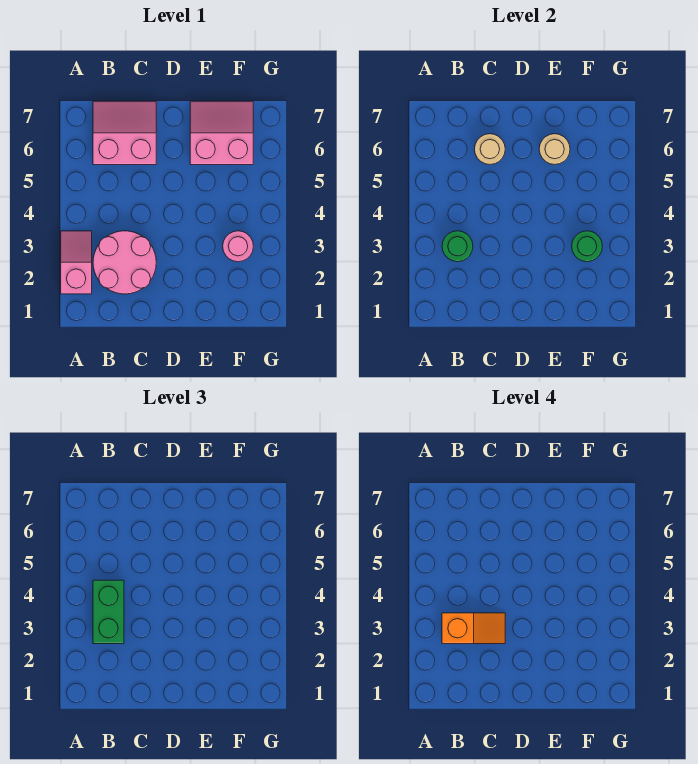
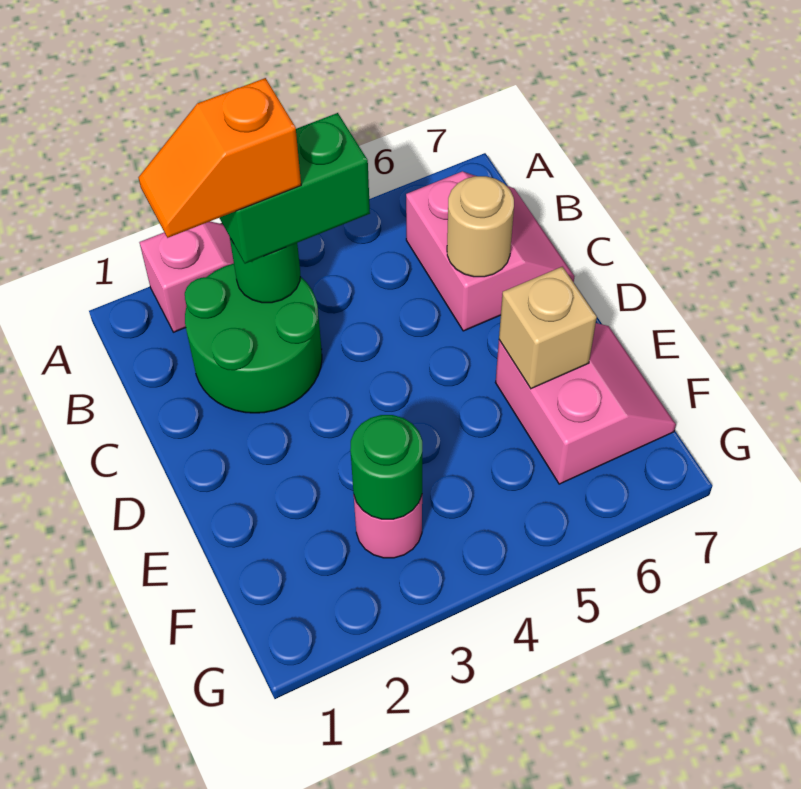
pink round brick B2:C3 level 1 -> green round brick B2:C3 level 1
orange slope B3:C3 level 4 top B -> orange slope B2:B3 level 4 top 3
tan round brick E6 level 2 -> tan brick E6 level 2

